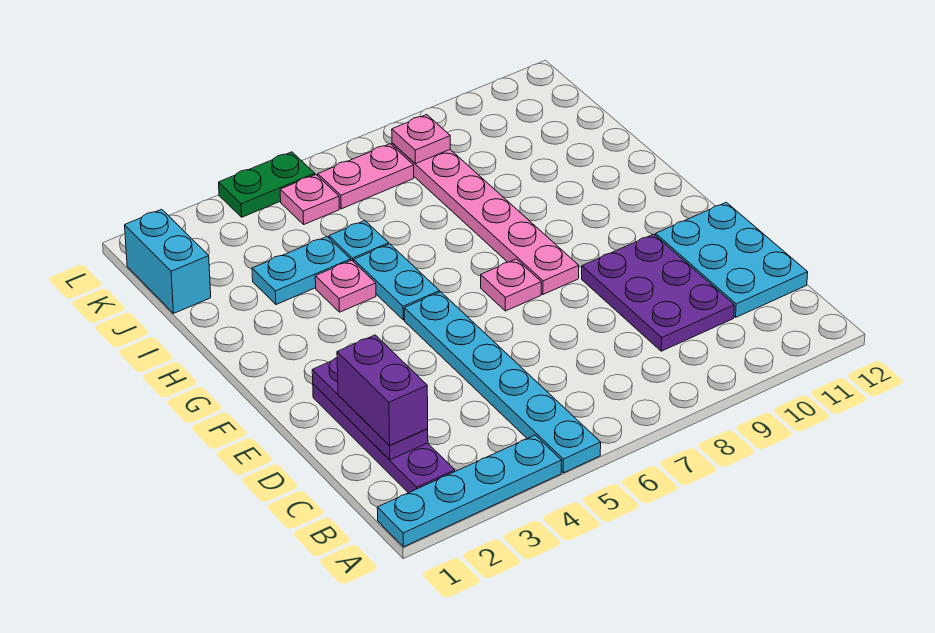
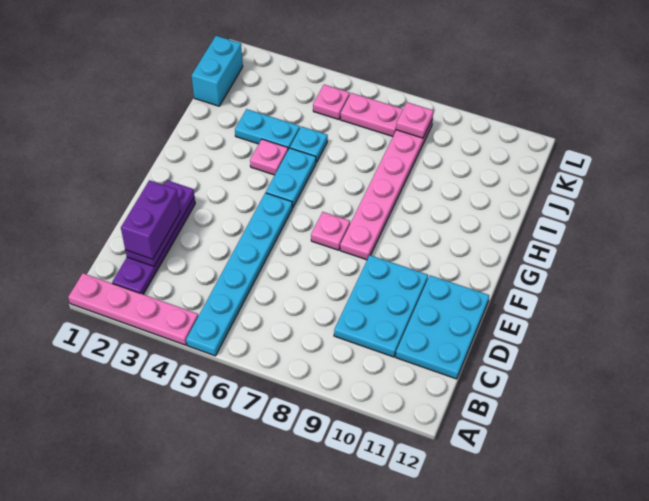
cyan plate A1:A4 level 1 -> pink plate A1:A4 level 1
purple plate C9:E10 level 1 -> cyan plate C9:E10 level 1
green plate L4:L5 level 1 -> none

